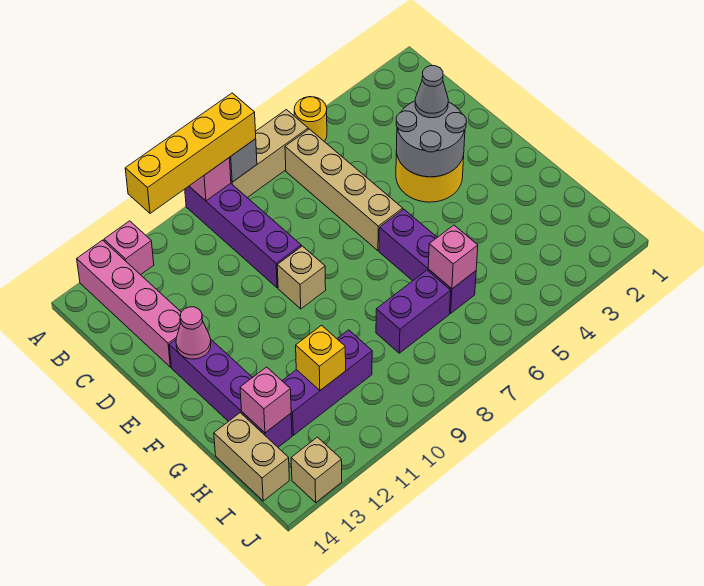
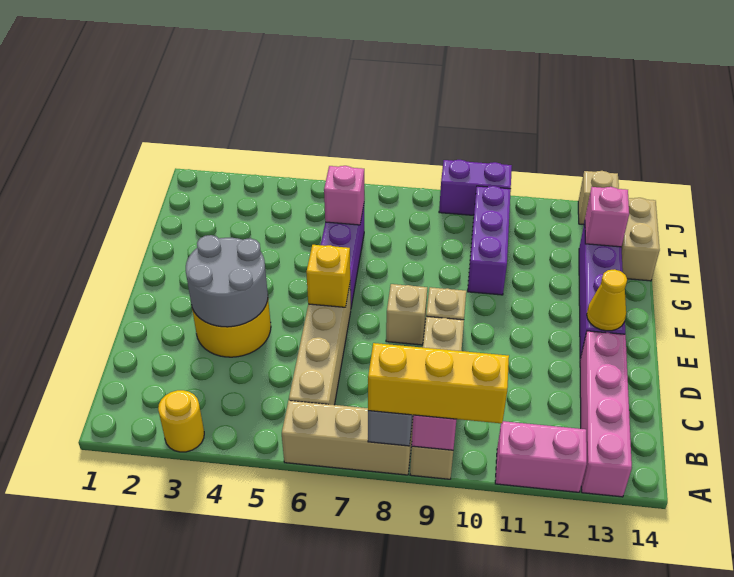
yellow round brick A5 level 1 -> yellow round brick A3 level 1
yellow brick A8:A11 level 3 -> yellow brick A8:A10 level 3
purple brick A9:D9 level 1 -> tan brick A9:D9 level 1
pink brick A12 level 1 -> pink brick A11:A12 level 1
grey cone D3 level 3 -> none
none -> tan brick E8 level 1
pink cone E13 level 2 -> yellow cone E13 level 2
purple brick H7:H8 level 1 -> purple brick J9:J10 level 1
purple brick H10:H12 level 1 -> purple brick G10:I10 level 1
yellow brick H11 level 2 -> yellow brick E6 level 2

